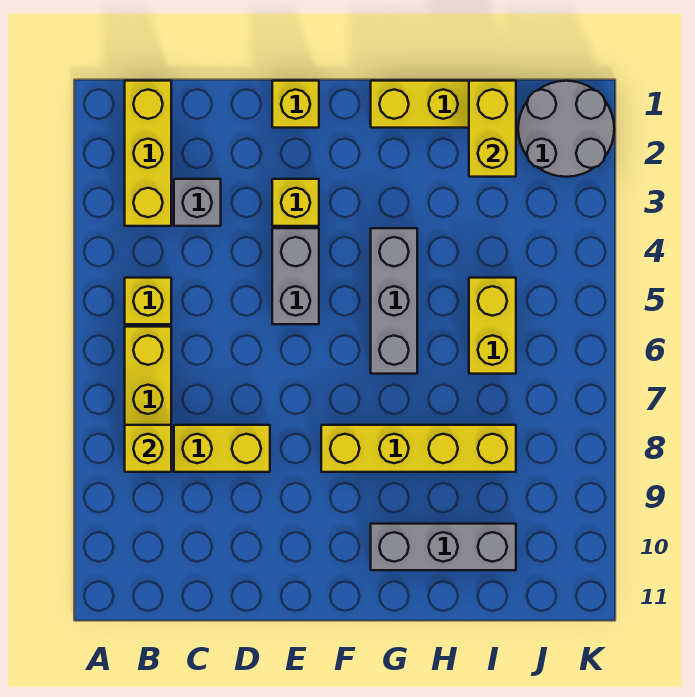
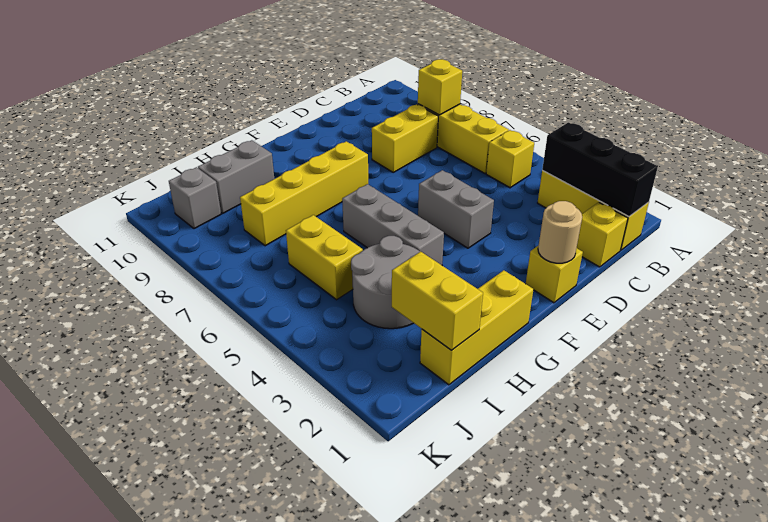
none -> black brick B1:B3 level 2
grey brick C3 level 1 -> grey brick J10 level 1
none -> tan round brick E1 level 2
yellow brick E3 level 1 -> yellow brick C1 level 1
grey brick G10:I10 level 1 -> grey brick H10:I10 level 1
grey round brick J1:K2 level 1 -> grey round brick H3:I4 level 1

